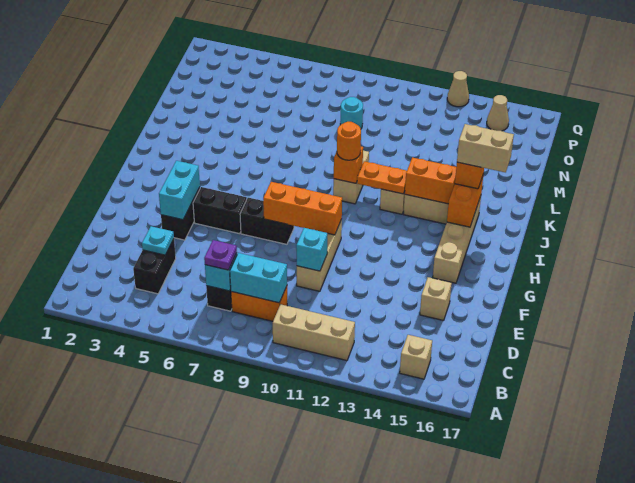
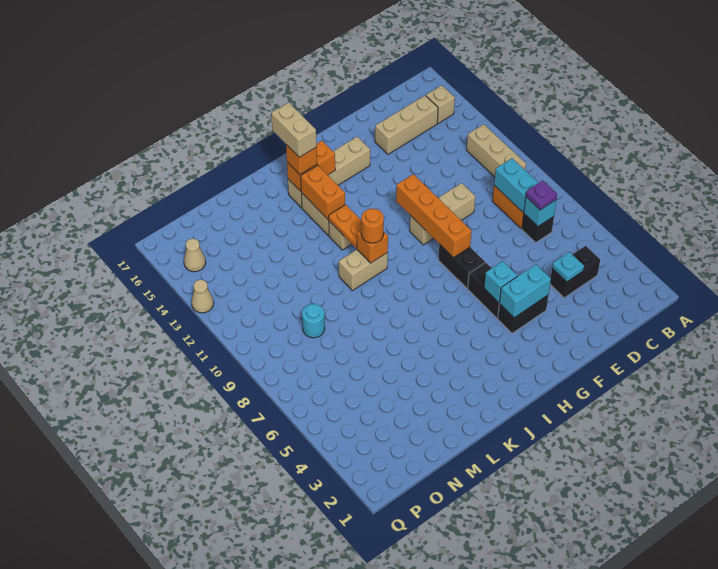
cyan brick E10 level 2 -> cyan brick G5 level 2
tan brick E15 level 1 -> tan brick C15:E15 level 1
orange brick G8:G10 level 2 -> orange brick G8:G11 level 2

